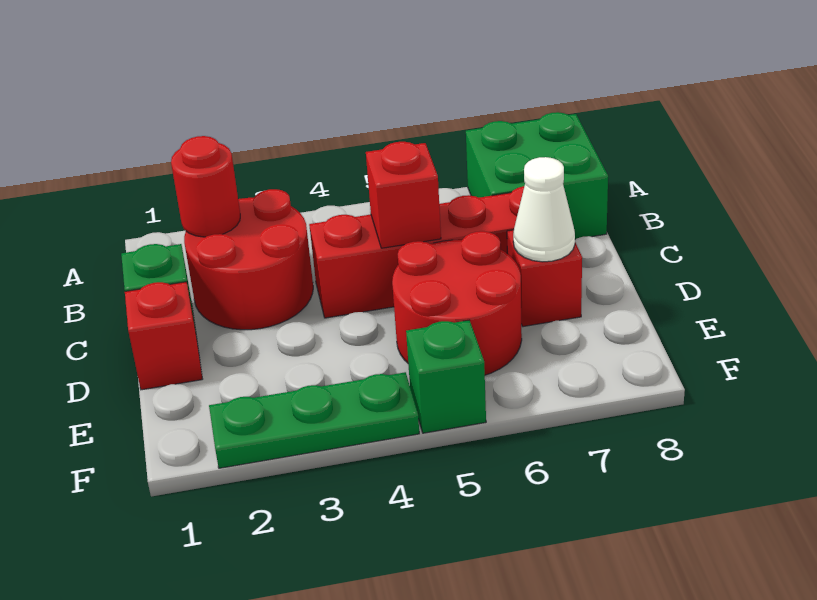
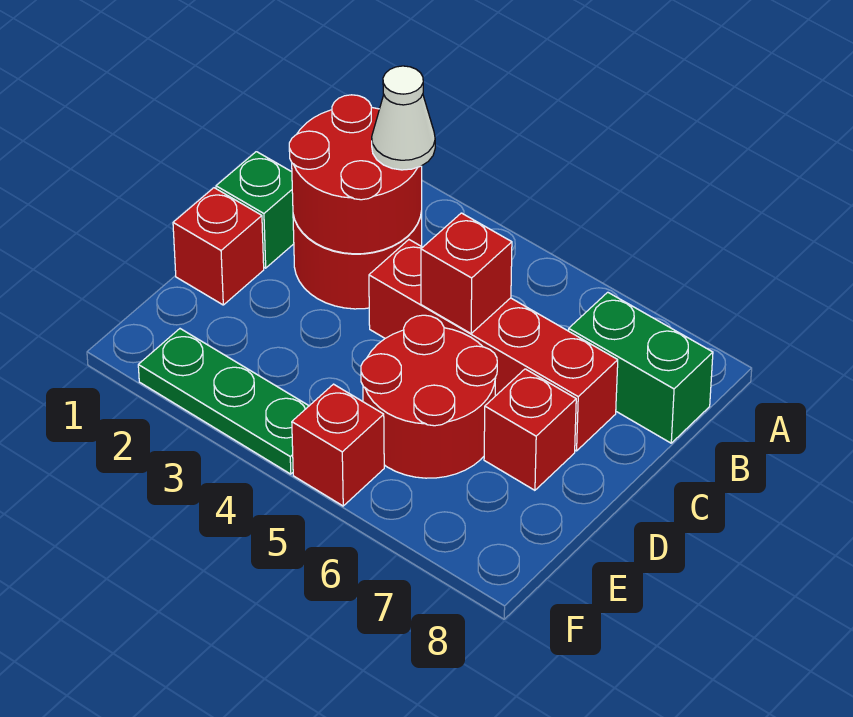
green brick A7:B8 level 1 -> green brick B7:B8 level 1
red round brick B2 level 2 -> red round brick B2:C3 level 2
white cone D7 level 2 -> white cone B3 level 3
green brick F5 level 1 -> red brick F5 level 1

